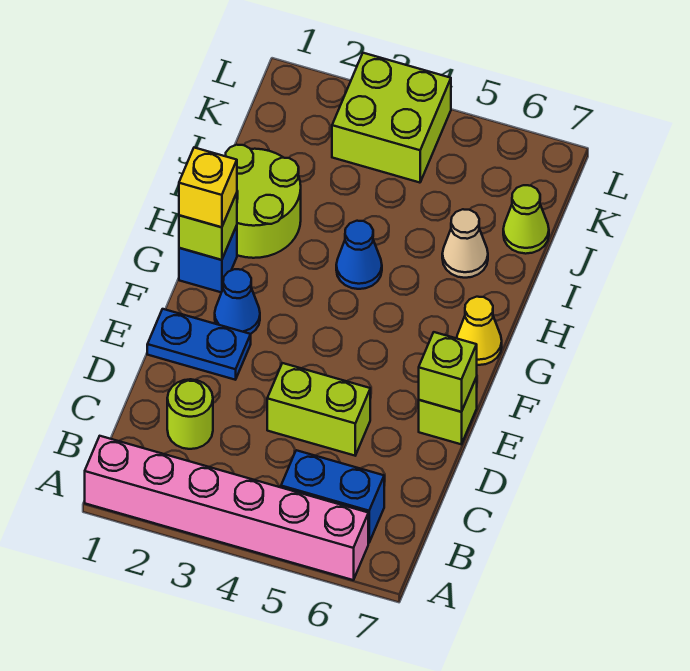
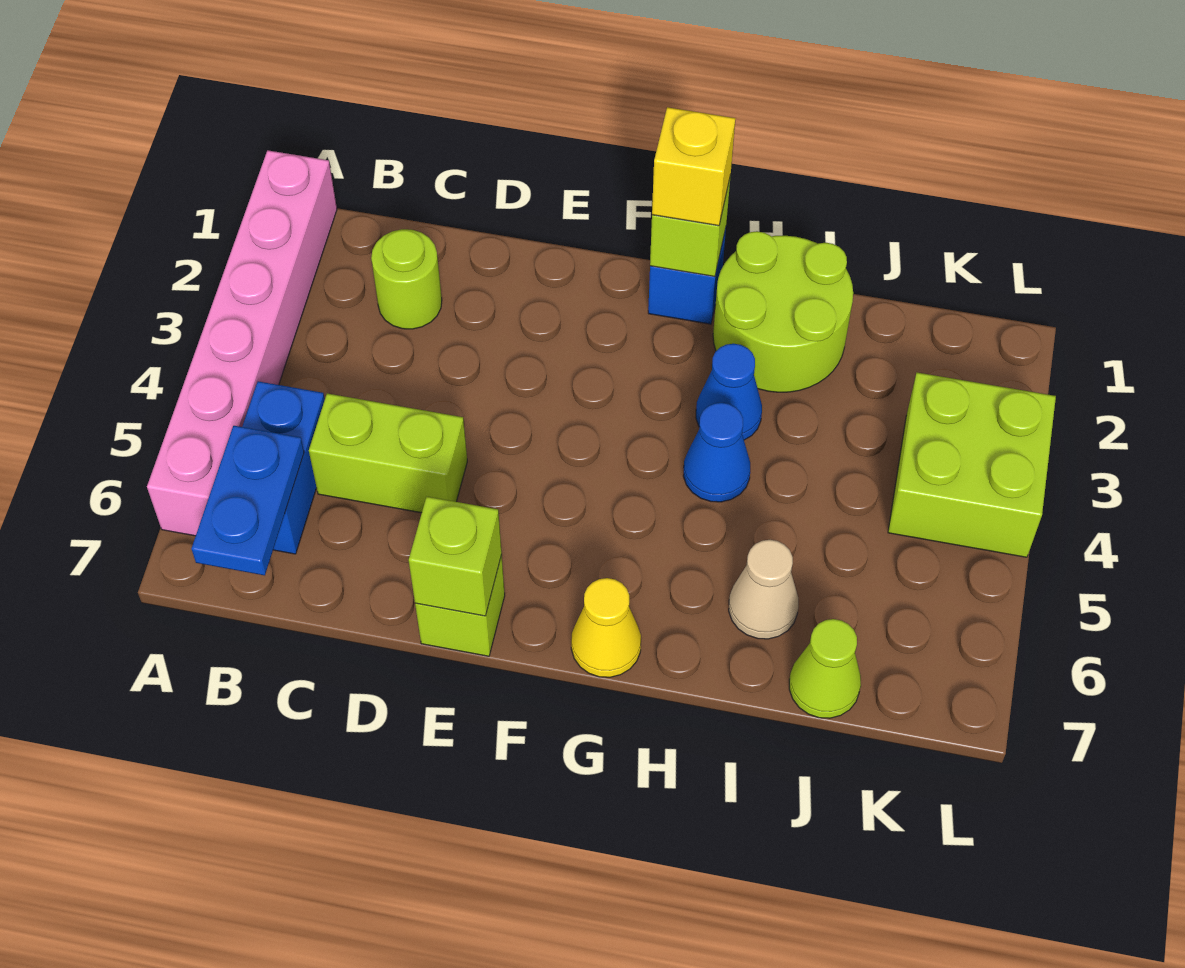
lime brick D4:D5 level 1 -> lime brick C5:D5 level 1
blue plate E1:E2 level 1 -> blue plate B6:B7 level 2
blue cone F2 level 1 -> blue cone H3 level 1

